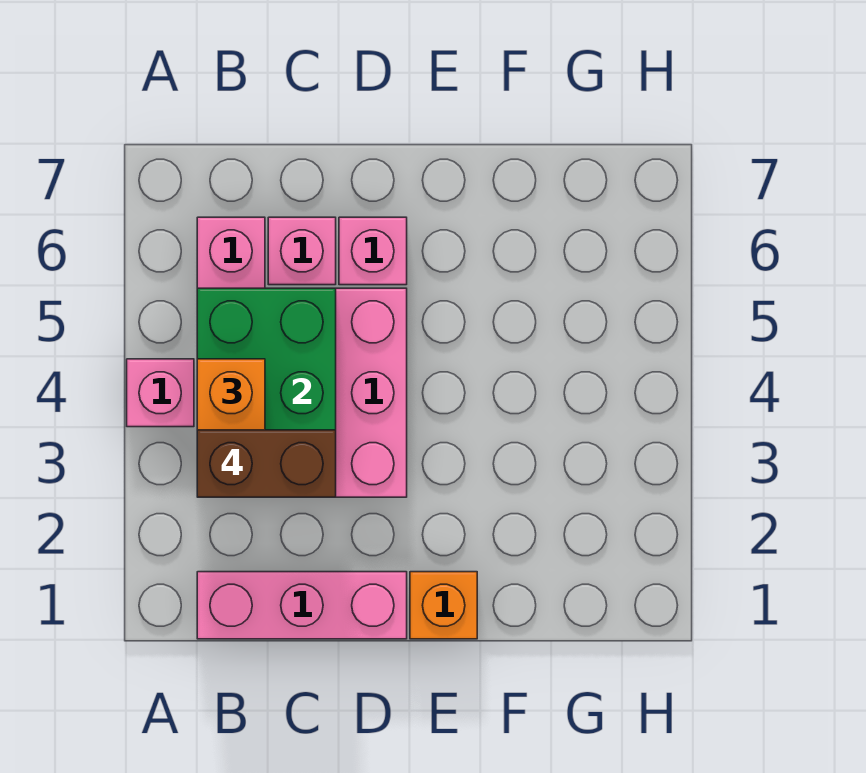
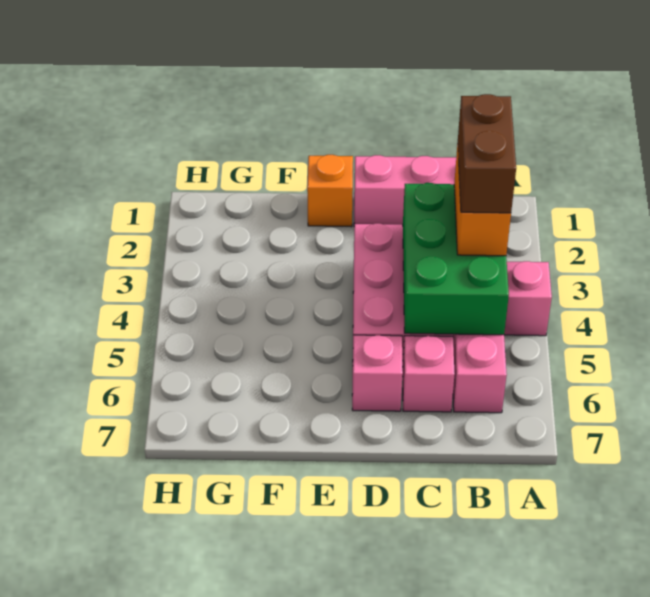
brown brick B3:C3 level 4 -> brown brick B3:B4 level 4

